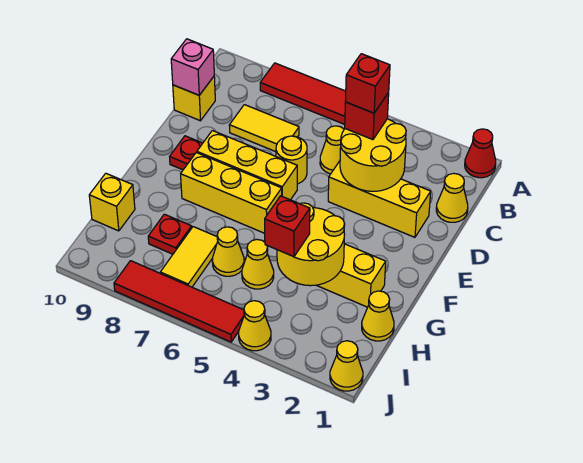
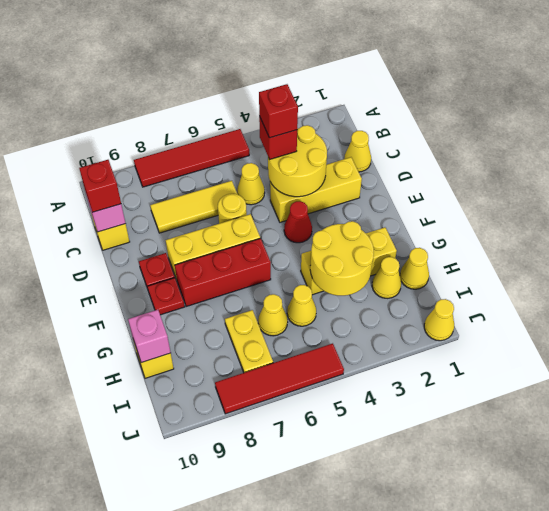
red cone A1 level 1 -> red cone E4 level 1
yellow tile C7:C8 level 1 -> yellow tile C6:C8 level 1
yellow brick F6:F8 level 1 -> red brick F6:F8 level 1
red brick H4 level 3 -> red brick C10 level 3
yellow tile H7:I7 level 1 -> yellow plate H7:I7 level 1
red plate H8 level 1 -> red plate F9 level 1
none -> pink brick H10 level 2
yellow cone J4 level 1 -> yellow cone H2 level 1

